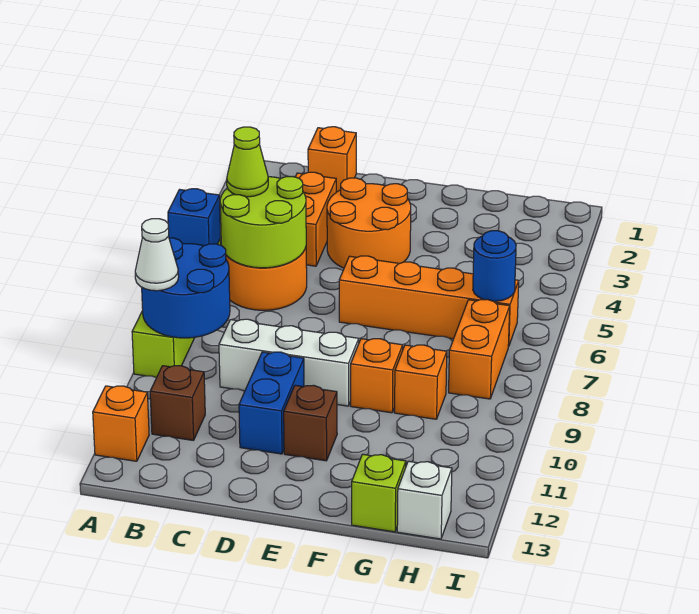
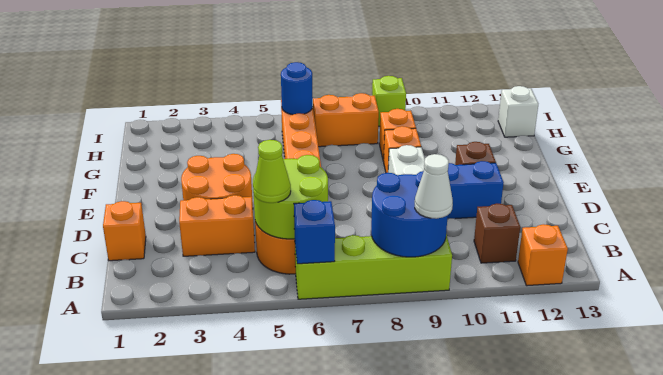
lime brick G13 level 1 -> lime brick I9 level 1

